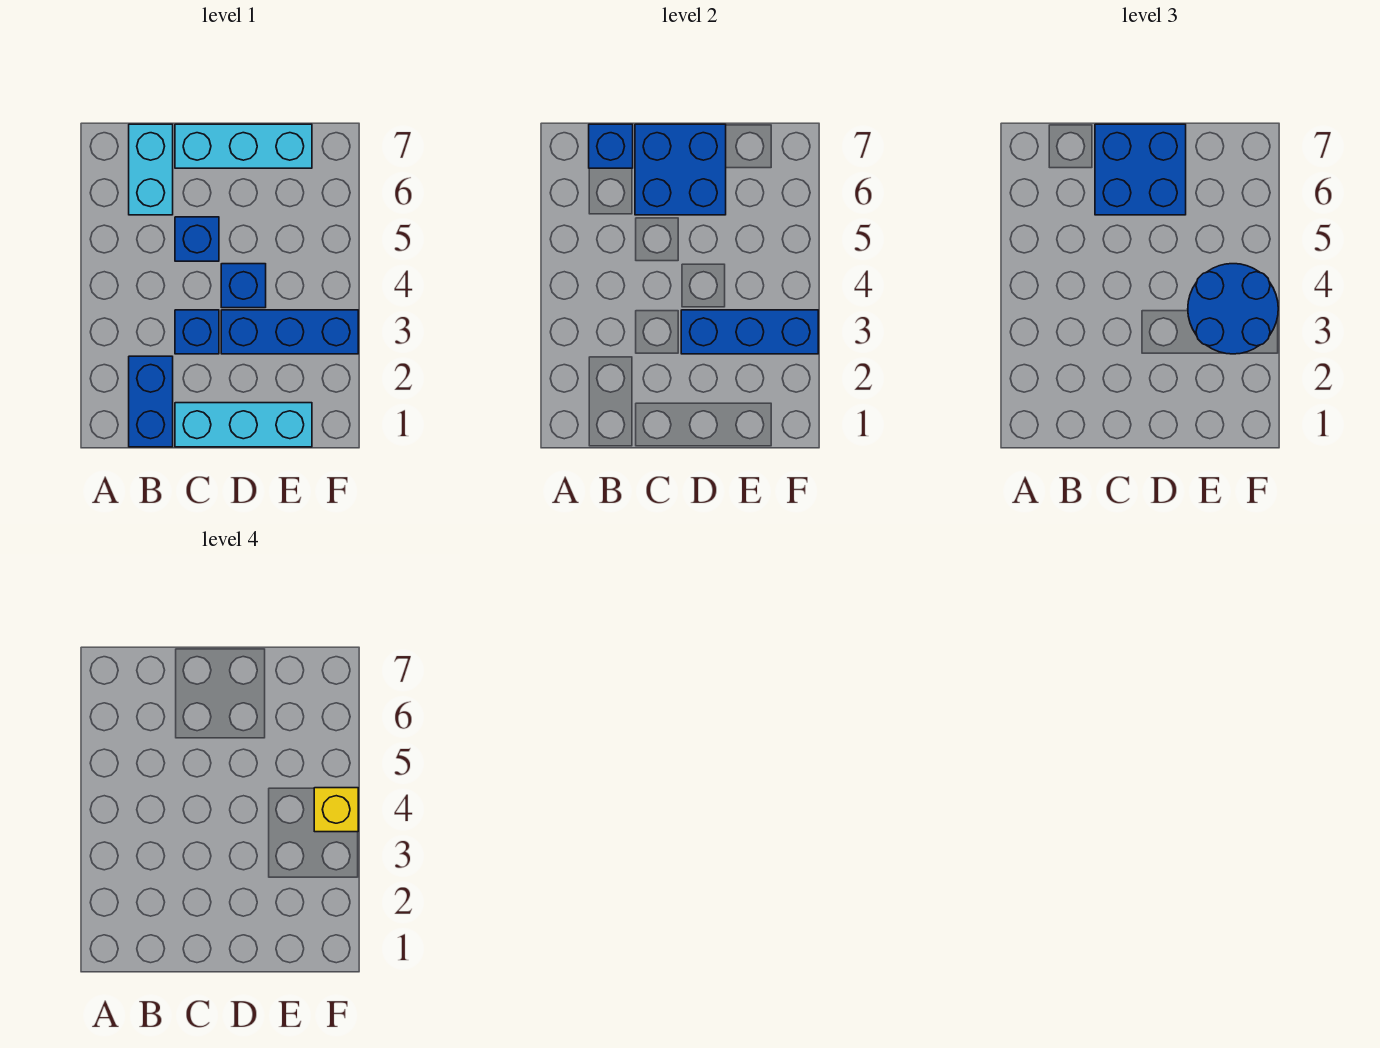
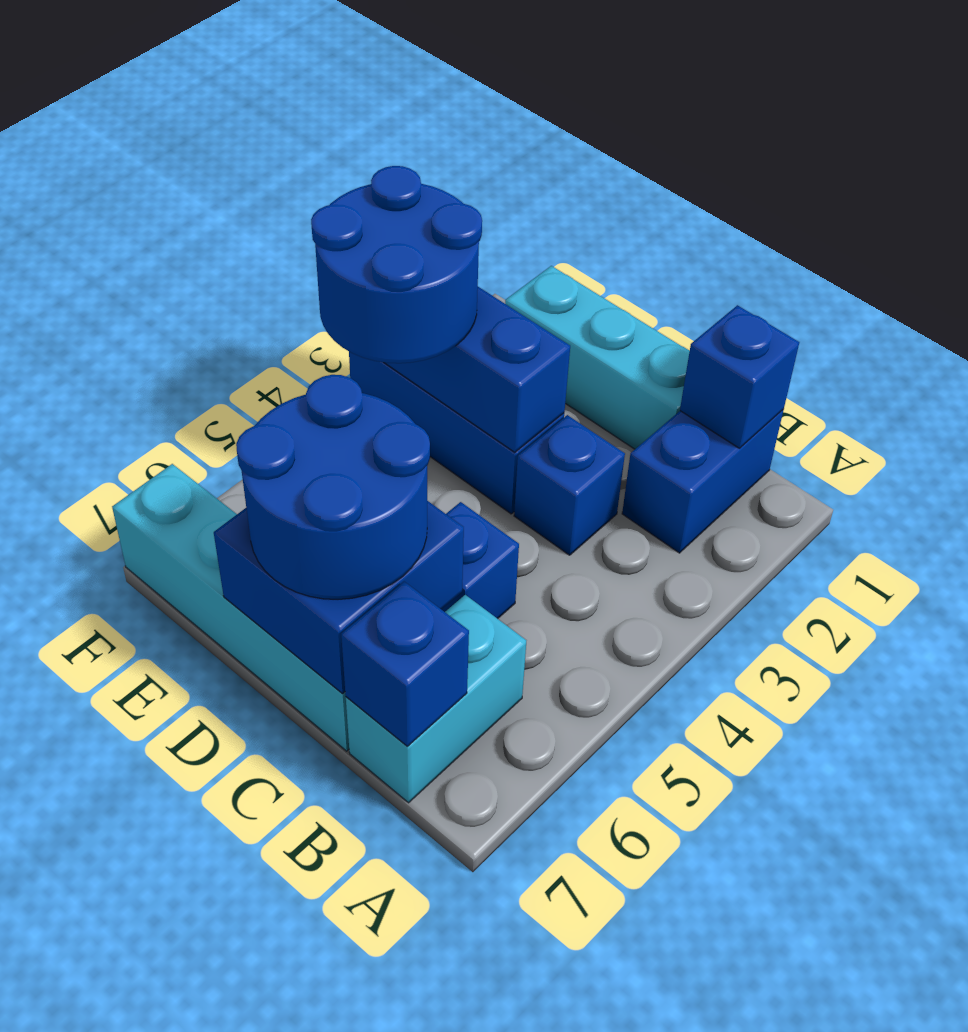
blue brick C6:D7 level 3 -> blue round brick C6:D7 level 3
cyan brick C7:E7 level 1 -> cyan brick C7:F7 level 1
blue brick D4 level 1 -> blue brick B1 level 2
yellow brick F4 level 4 -> none

